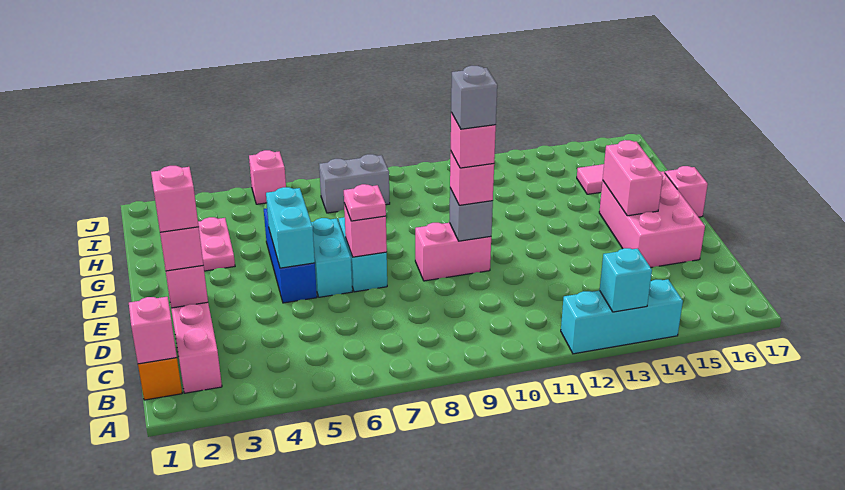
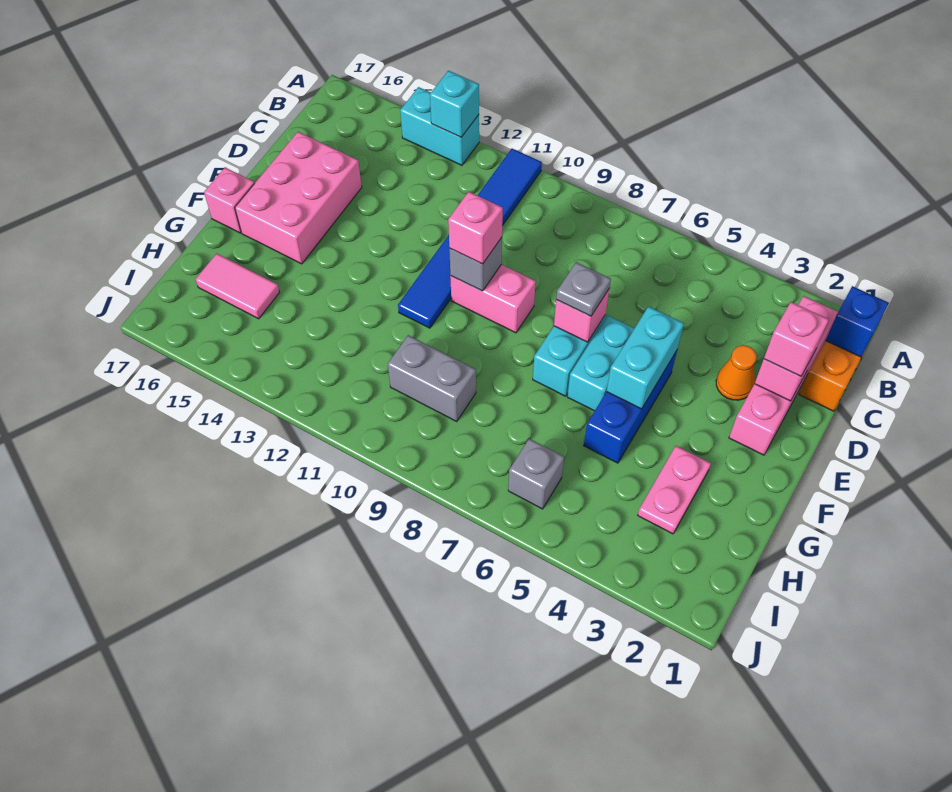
none -> blue tile A11:F11 level 1
cyan brick A12:A14 level 1 -> cyan brick A13:A14 level 1
pink brick B1 level 2 -> blue brick B1 level 2
pink brick D2 level 4 -> none
none -> orange cone D3 level 1
pink plate E7 level 3 -> grey plate E7 level 3
pink brick E10 level 4 -> none
grey brick E10 level 5 -> grey brick I6 level 1
pink brick E15:F15 level 2 -> none
grey brick I7:I8 level 1 -> grey brick H9:H10 level 1
pink brick J5 level 1 -> none

